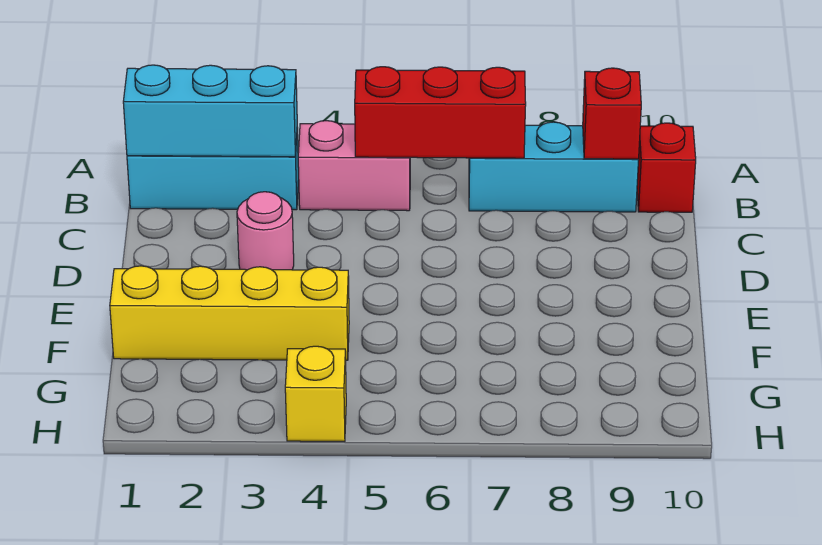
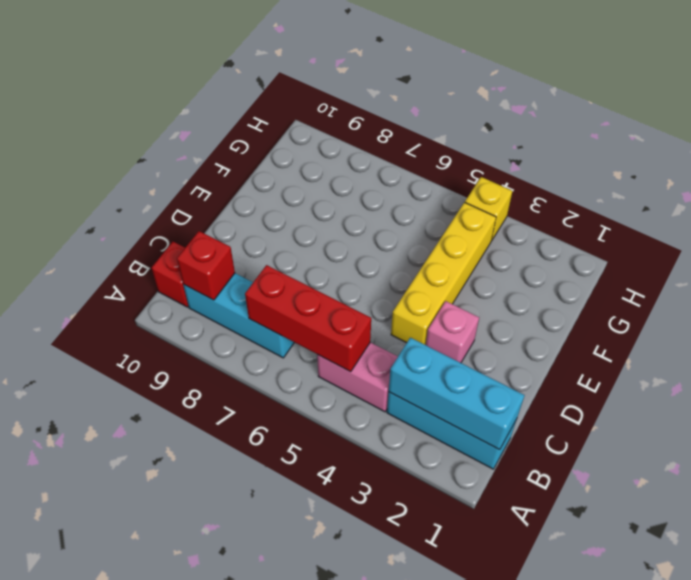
pink round brick D3 level 1 -> pink brick D3 level 1
yellow brick F1:F4 level 1 -> yellow brick D4:G4 level 1

